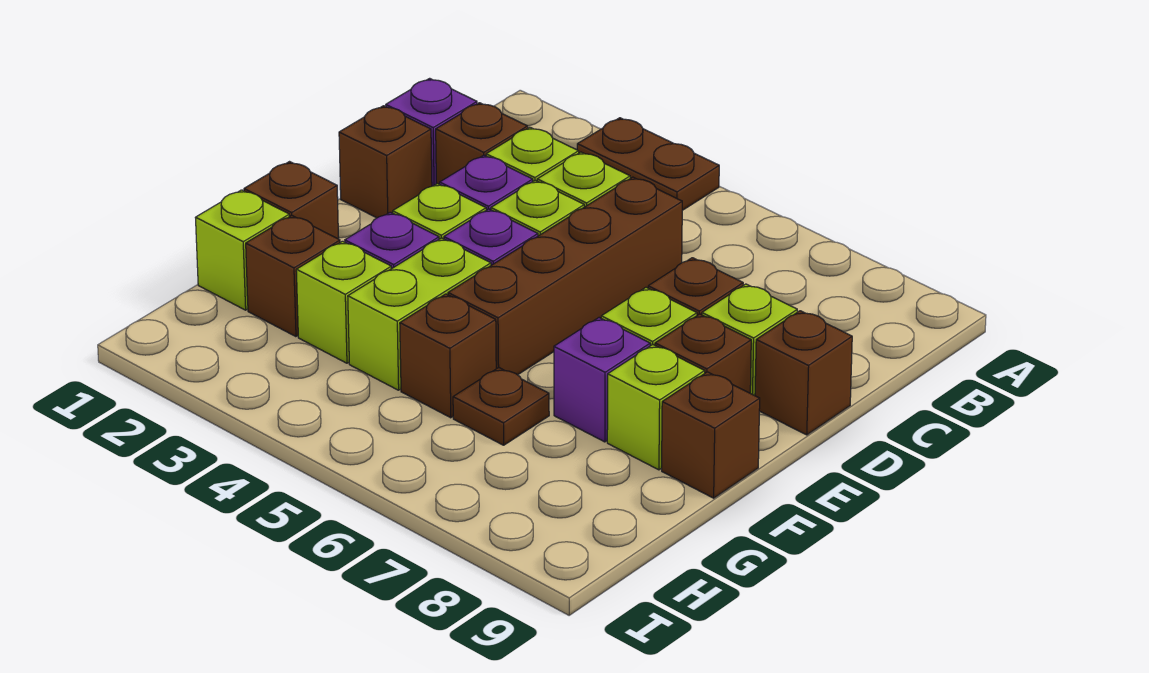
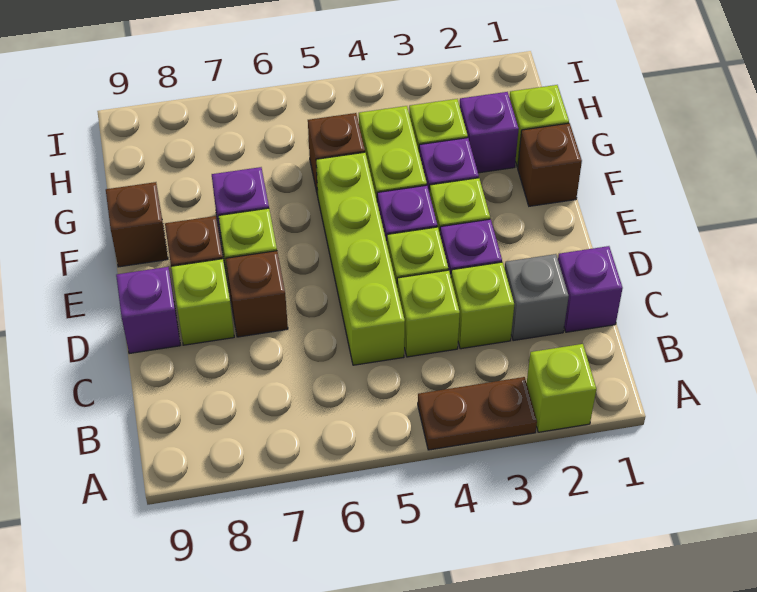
brown brick C2 level 1 -> grey brick C2 level 1
brown brick C5:F5 level 1 -> lime brick C5:F5 level 1
brown brick D1 level 1 -> none
brown brick D9 level 1 -> purple brick D9 level 1
lime brick F8 level 1 -> lime brick A2 level 1
brown brick G2 level 1 -> purple brick G2 level 1
brown plate G6 level 1 -> none

